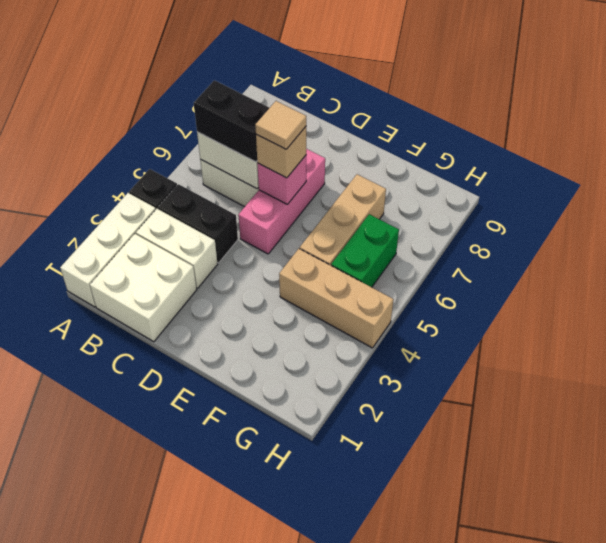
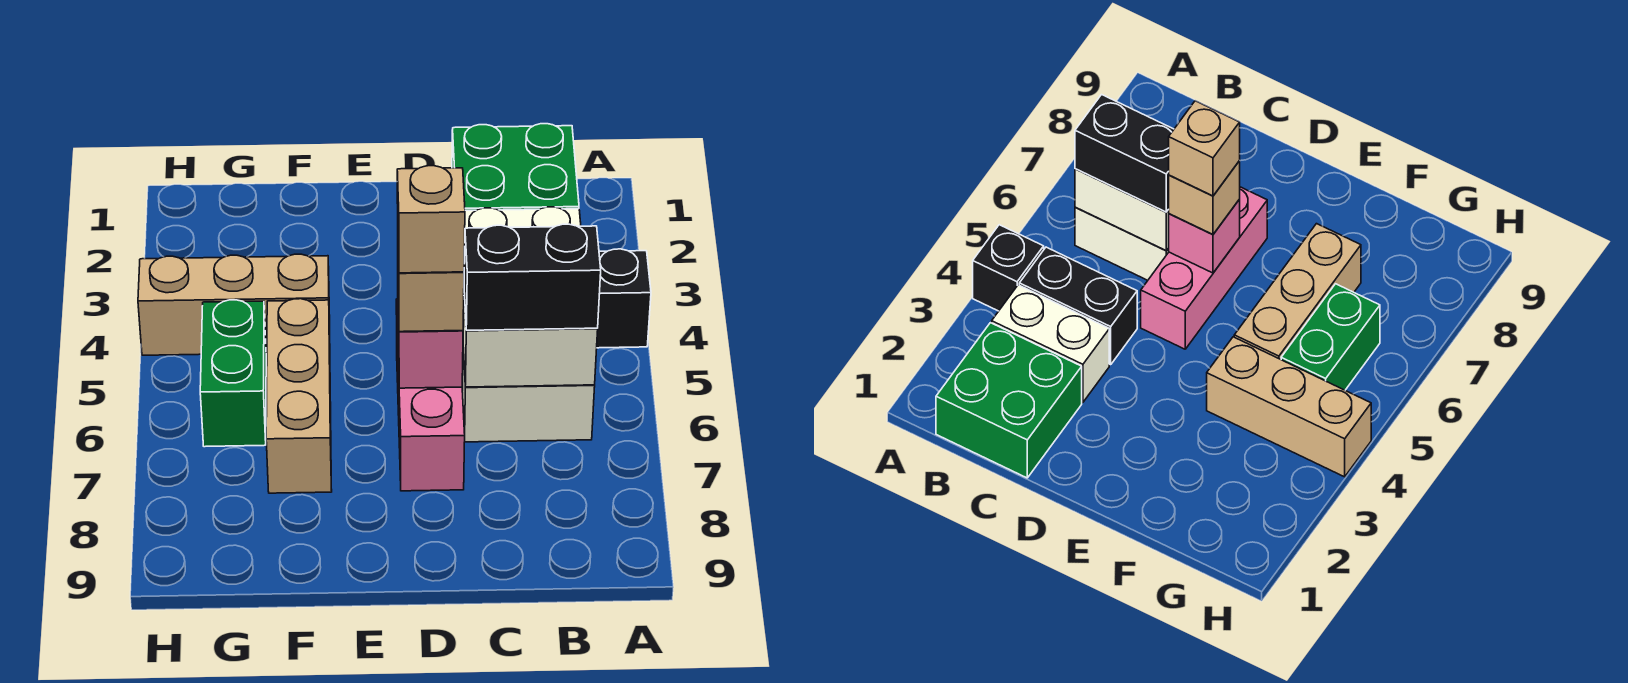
white brick A1:A3 level 1 -> none
white brick B1:C2 level 1 -> green brick B1:C2 level 1
tan tile D6 level 4 -> tan brick D6 level 4

